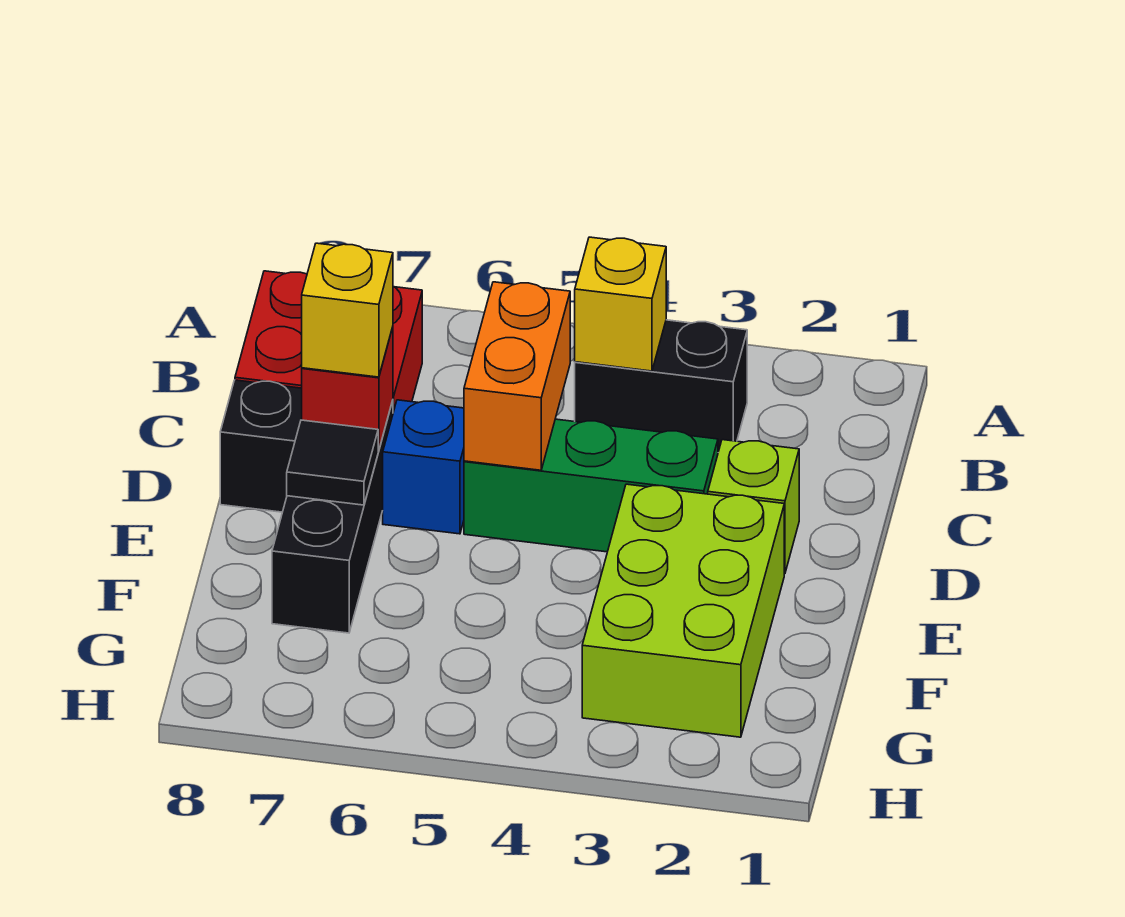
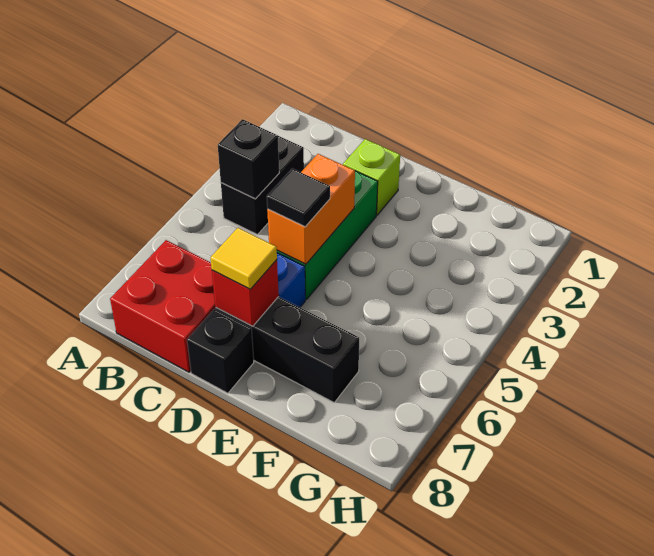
yellow brick B4 level 2 -> black brick B4 level 2
orange brick C5:D5 level 2 -> orange brick D4:D5 level 2
yellow brick D7 level 3 -> yellow tile D7 level 3
lime brick E2:G3 level 1 -> none
black tile E7 level 2 -> black tile D5 level 3

